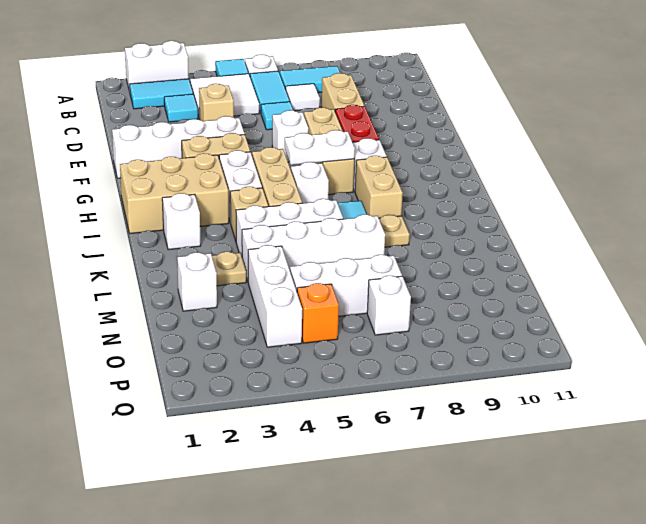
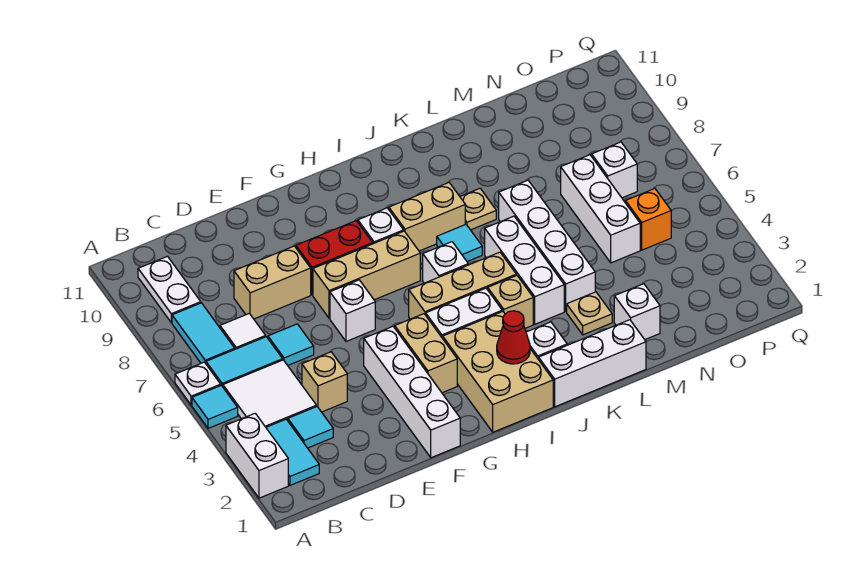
white plate H6:H7 level 2 -> white plate B9:B10 level 1
none -> red cone I2 level 2
white brick M4:O4 level 1 -> white brick J1:L1 level 1

